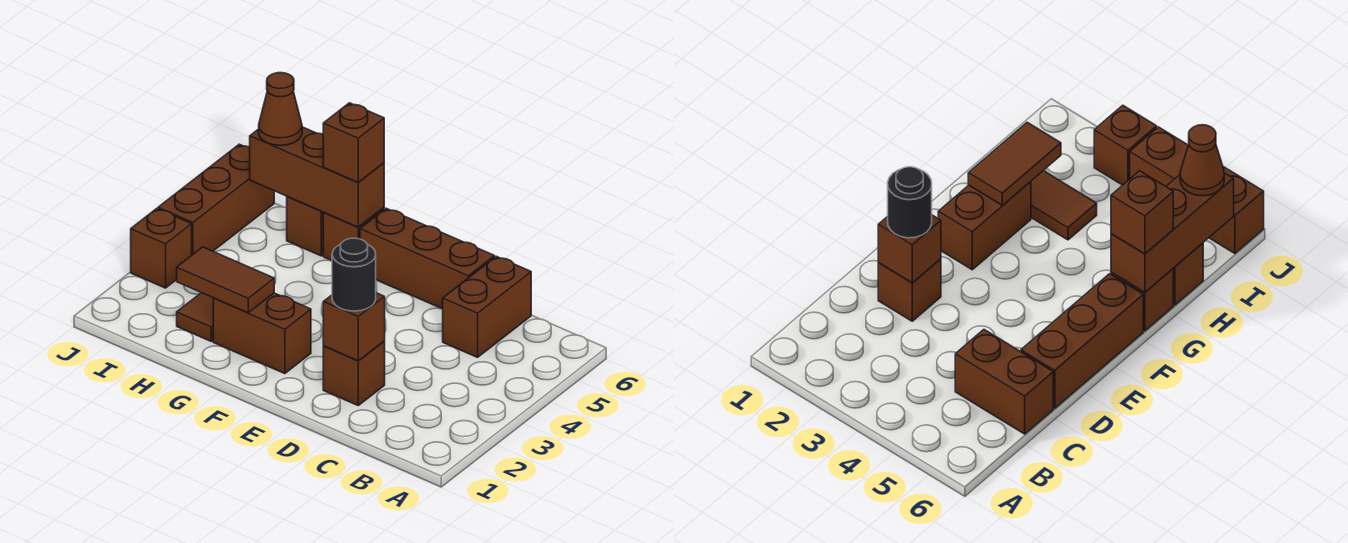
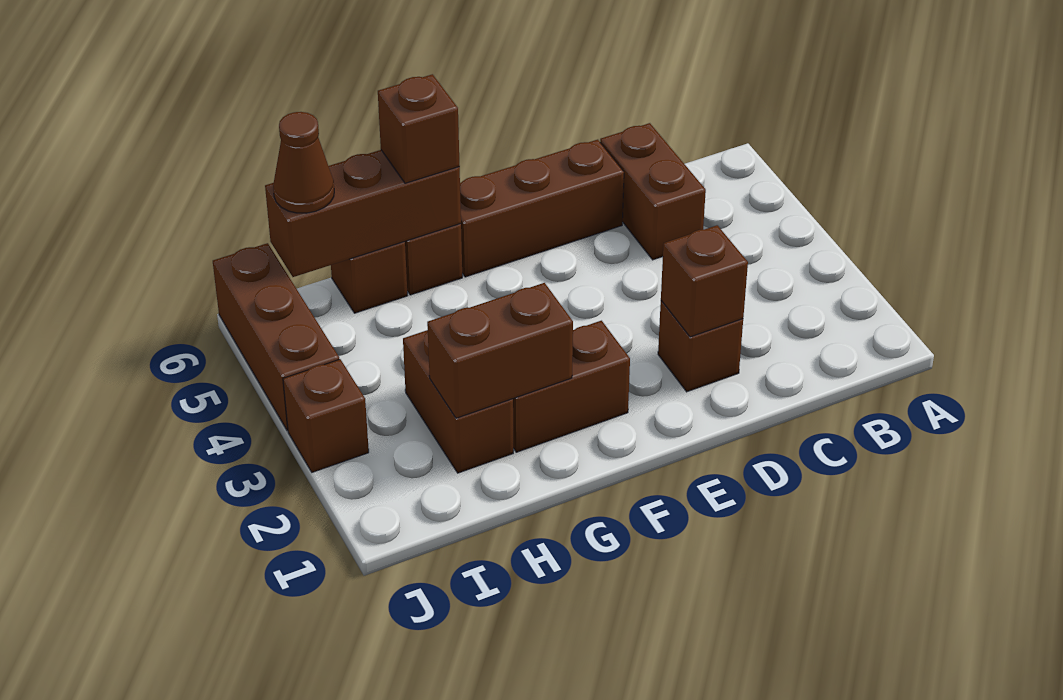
black round brick D2 level 3 -> none
brown tile G2:H2 level 2 -> brown brick G2:H2 level 2
brown tile H2:H3 level 1 -> brown brick H2:H3 level 1

